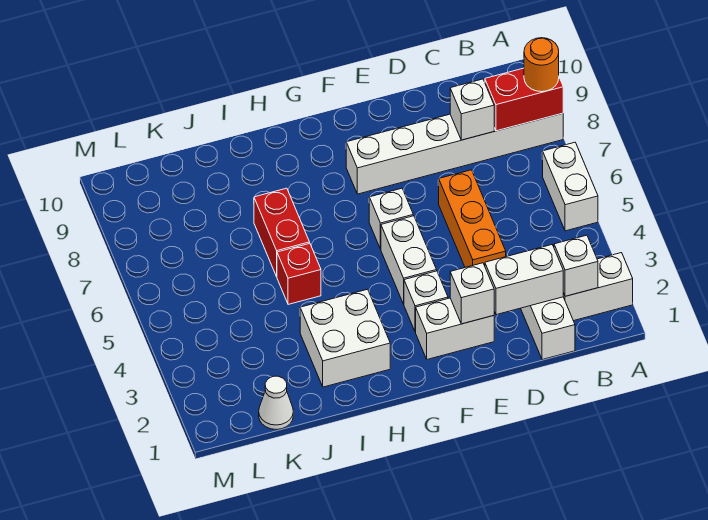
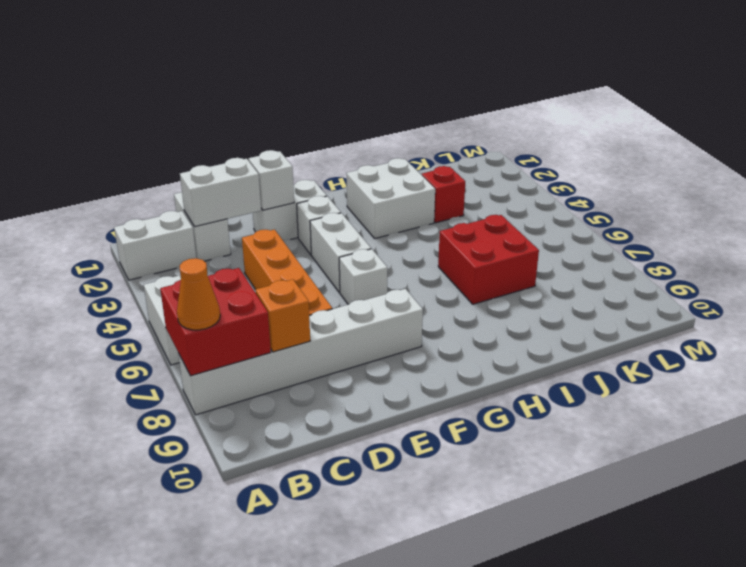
red brick A8:B8 level 2 -> red brick A7:B8 level 2
orange round brick A8 level 3 -> orange cone A8 level 3
white brick B2 level 2 -> none
white brick C8 level 2 -> orange brick C8 level 2
orange brick D4:D6 level 1 -> orange brick D4:D7 level 1
red brick I5 level 1 -> red brick J3 level 1
red brick I6:I7 level 1 -> red brick I6:J7 level 1
white cone K1 level 1 -> none

